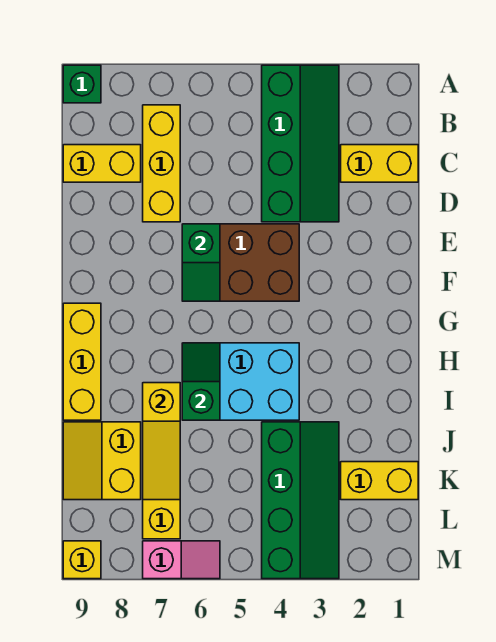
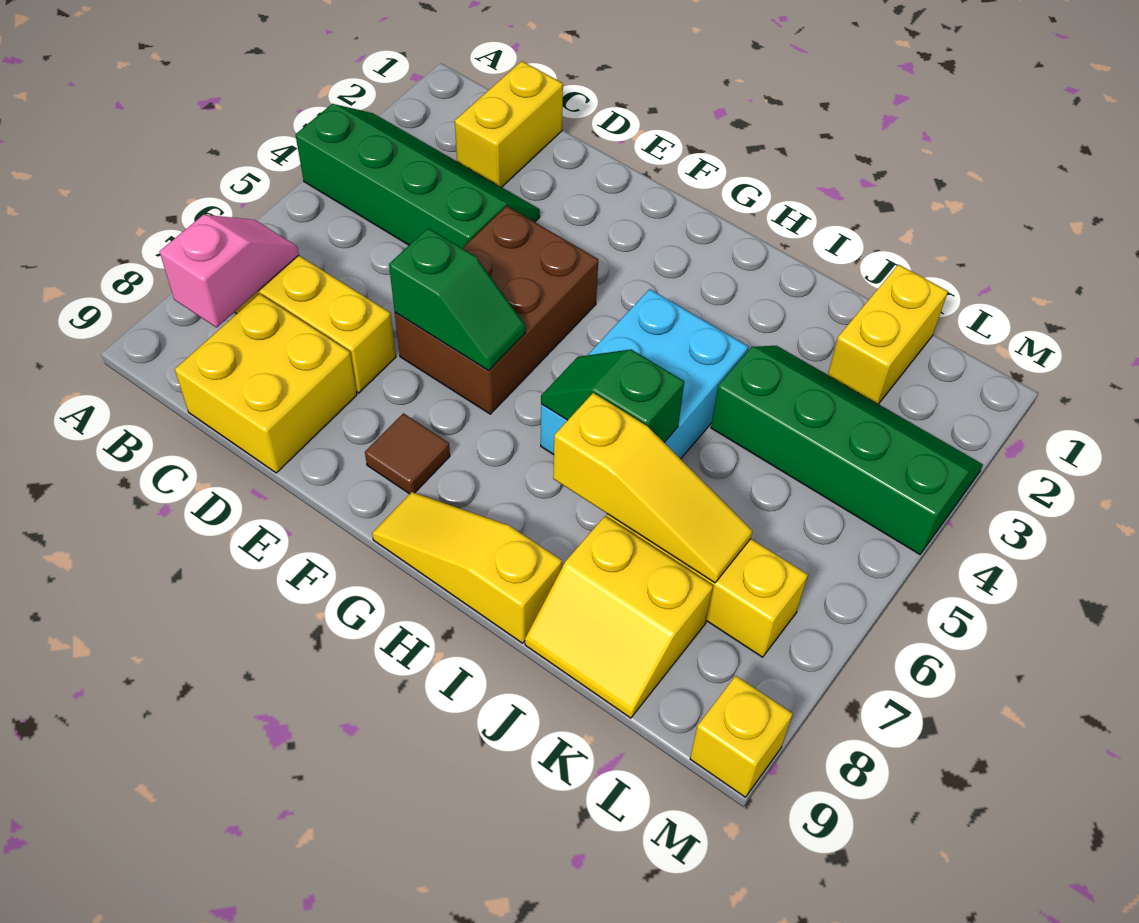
green brick A9 level 1 -> none
yellow brick C8:C9 level 1 -> yellow brick C8:D9 level 1
none -> brown tile F8 level 1
yellow brick G9:I9 level 1 -> yellow slope G9:I9 level 1 top I
pink slope M6:M7 level 1 top 7 -> pink slope B7:B8 level 2 top 8

